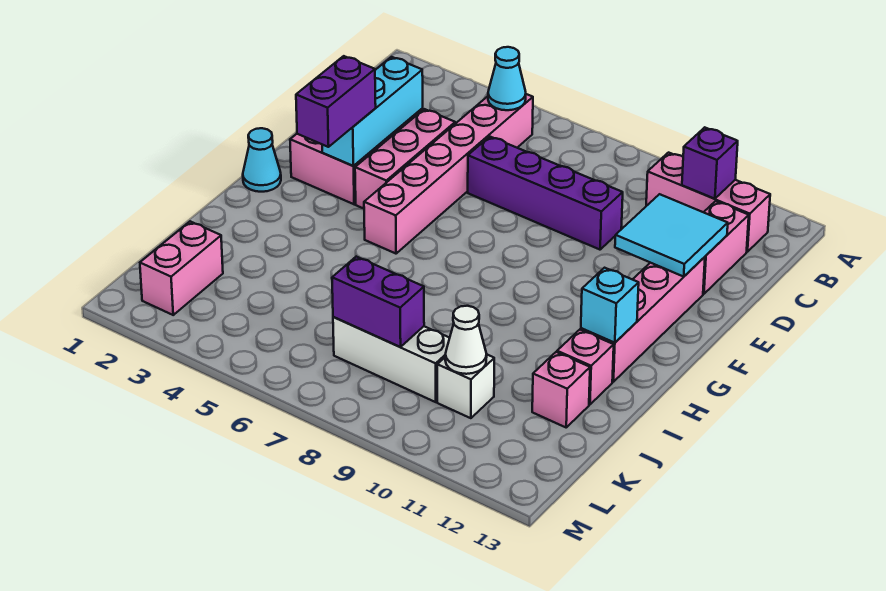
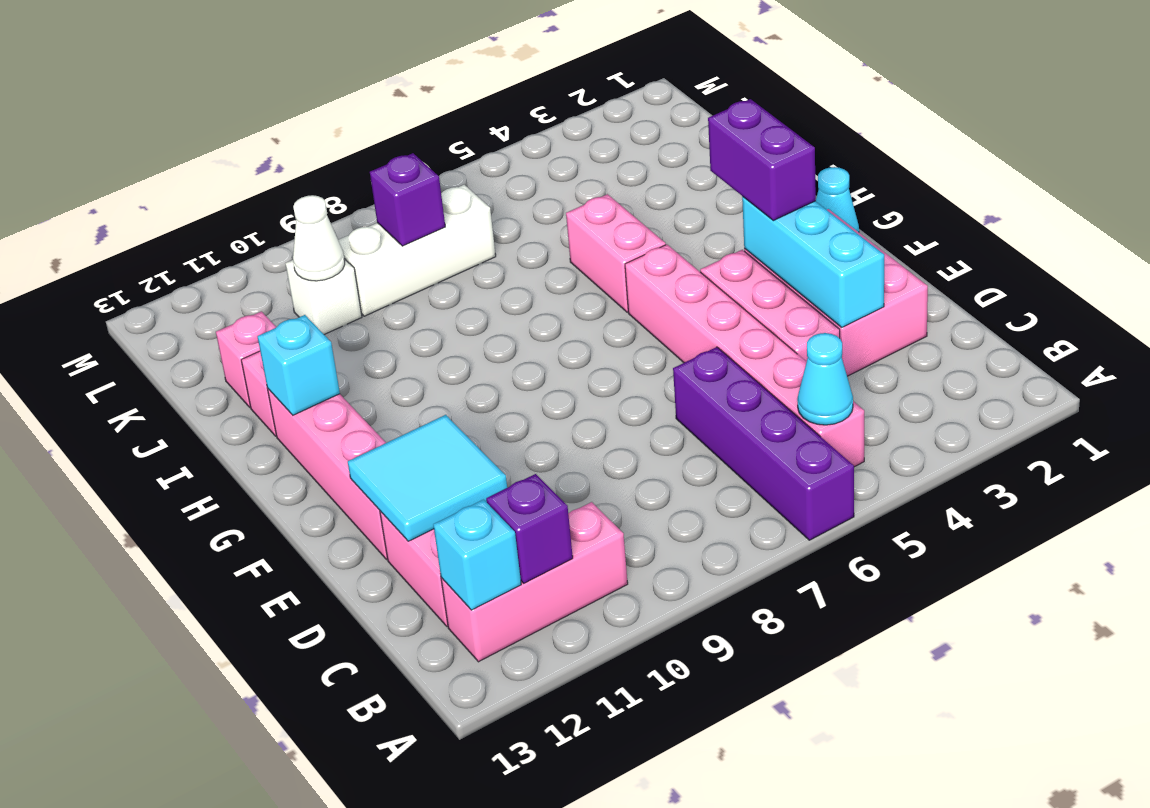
none -> cyan brick B12 level 2
purple brick D6:D9 level 1 -> purple brick A6:D6 level 1
pink brick K2:L2 level 1 -> pink brick H5:I5 level 1
purple brick K7:K8 level 2 -> purple brick K8 level 2

